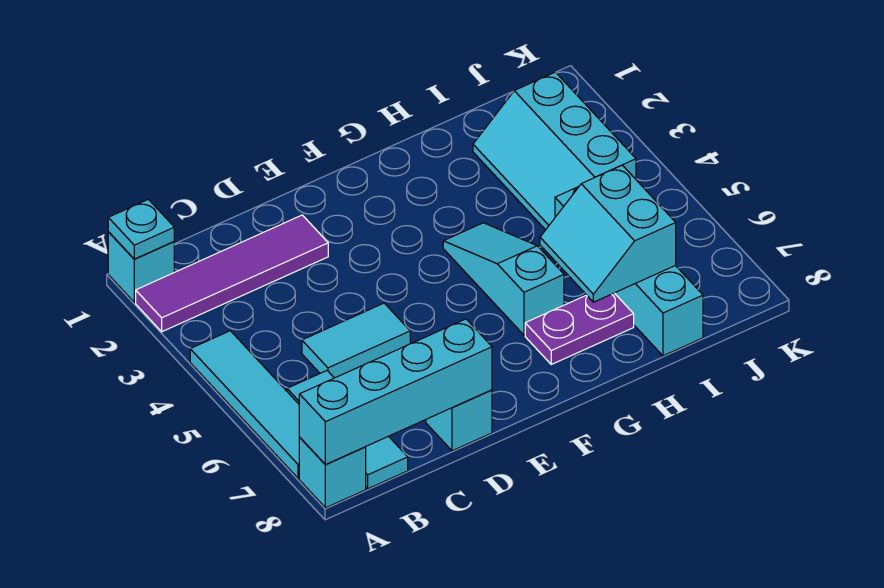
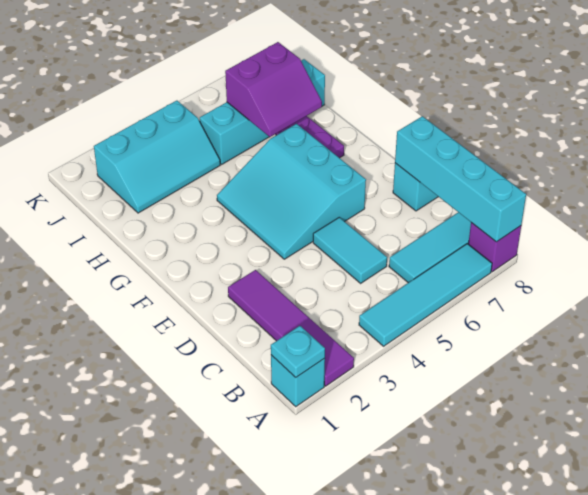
cyan brick A8 level 1 -> purple brick A8 level 1
cyan slope G4:G6 level 1 top 6 -> cyan slope E4:G6 level 1 top 6
cyan slope H6:I7 level 2 top I -> purple slope H6:I7 level 2 top I

